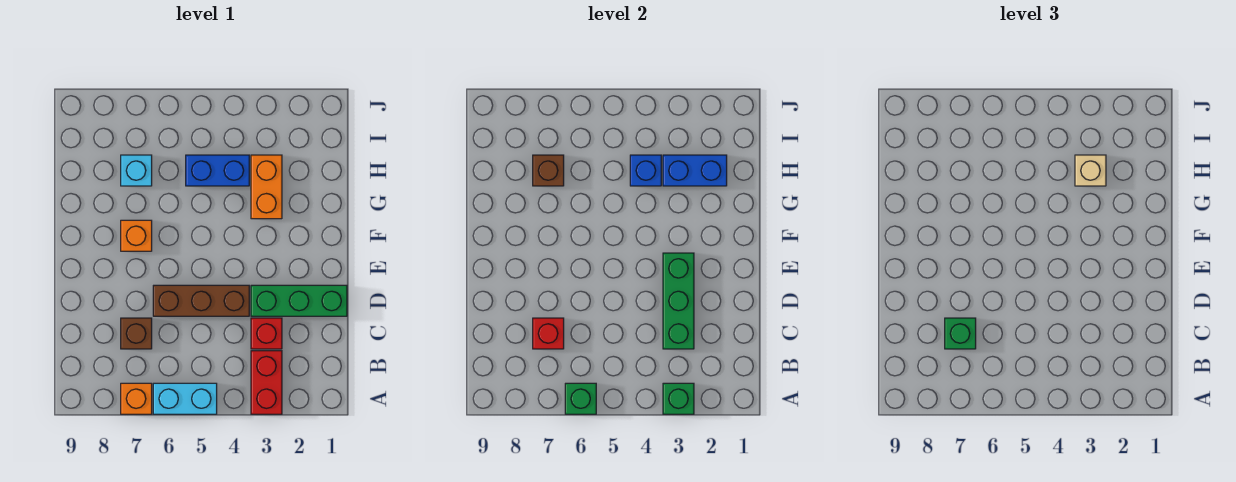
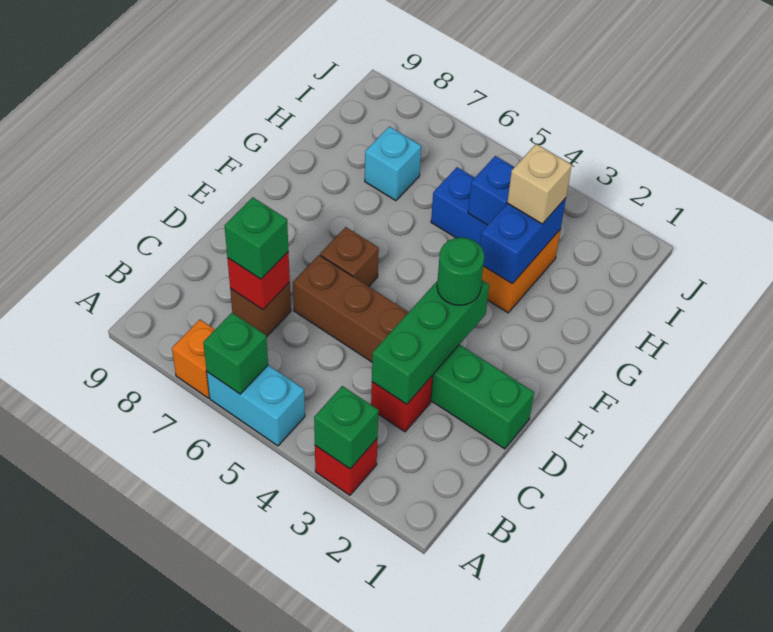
red brick A3:B3 level 1 -> red brick A3 level 1
none -> green round brick E3 level 3
orange brick F7 level 1 -> none
blue brick H2:H3 level 2 -> blue brick G3:H3 level 2
brown brick H7 level 2 -> brown brick E6 level 1

